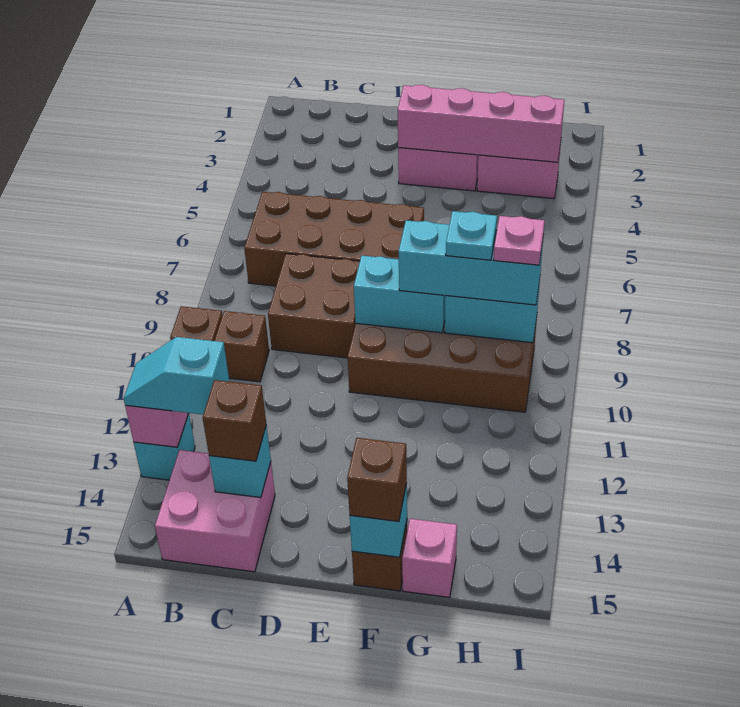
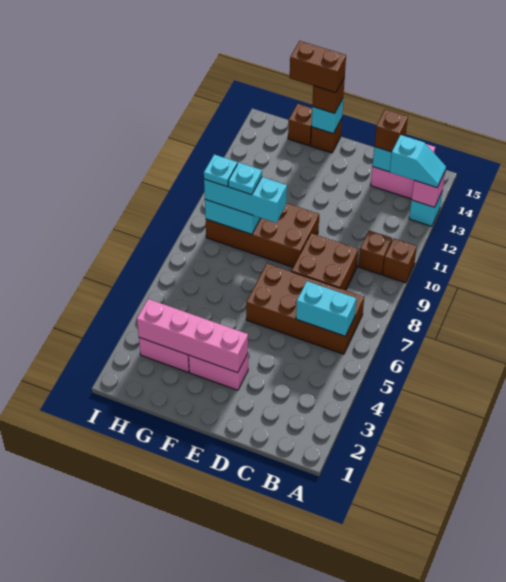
cyan brick E9:F9 level 2 -> cyan brick B6:C6 level 2
none -> brown brick F15:G15 level 4
pink brick G15 level 1 -> brown brick G15 level 1
pink plate H9 level 4 -> cyan plate H9 level 4

